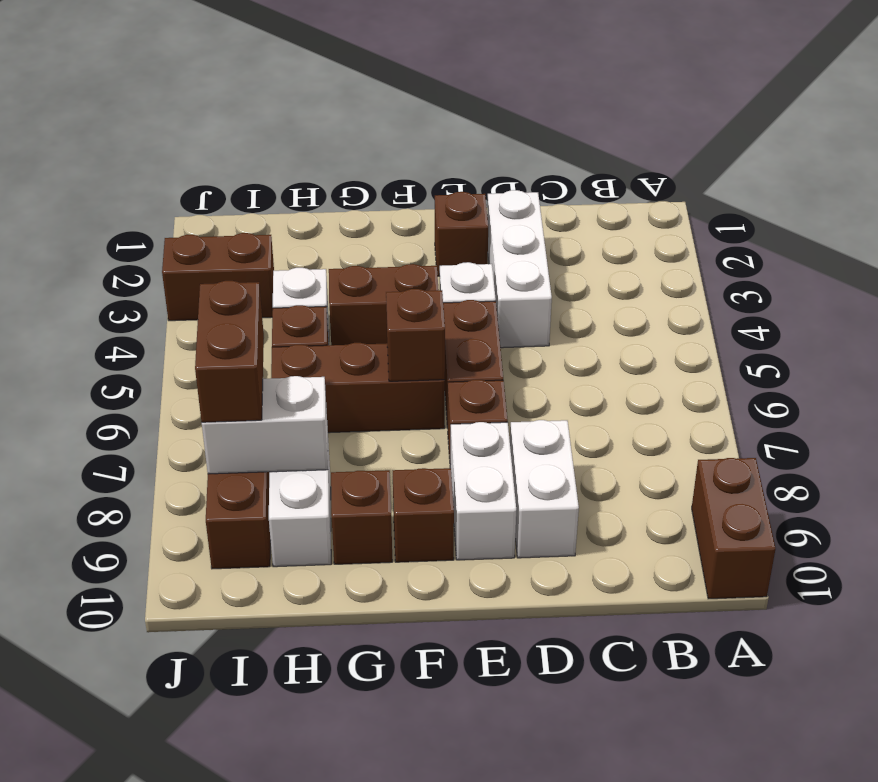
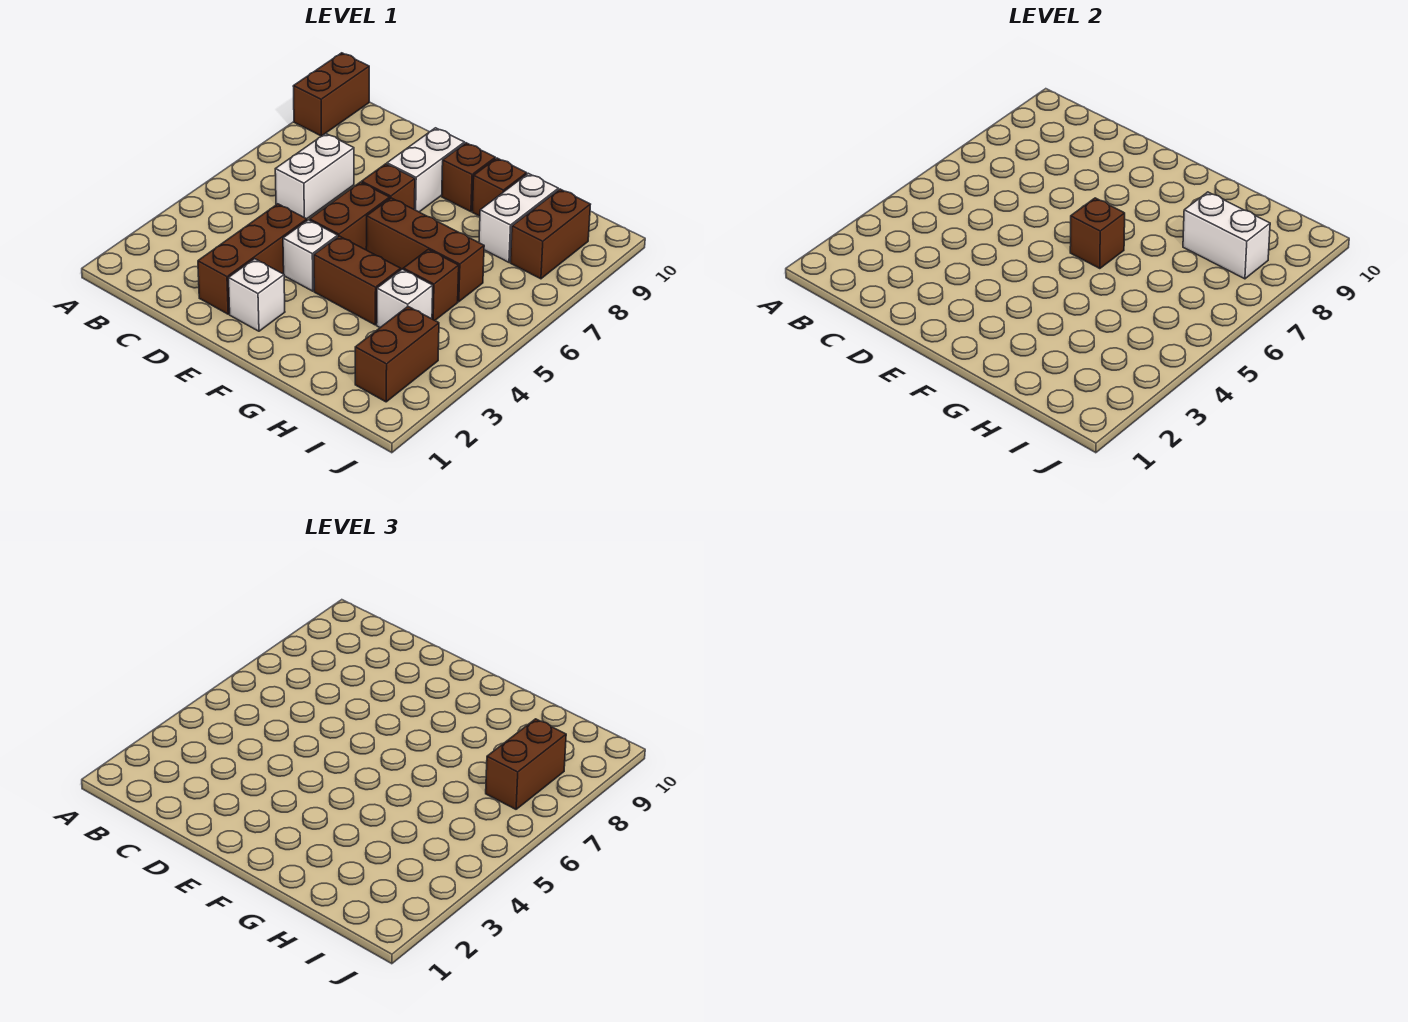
white brick D2:D4 level 1 -> brown brick D2:D4 level 1
white brick D8:D9 level 1 -> white brick C6:C7 level 1
brown brick E2 level 1 -> white brick E2 level 1
brown brick I3:J3 level 1 -> brown brick I2:I3 level 1

